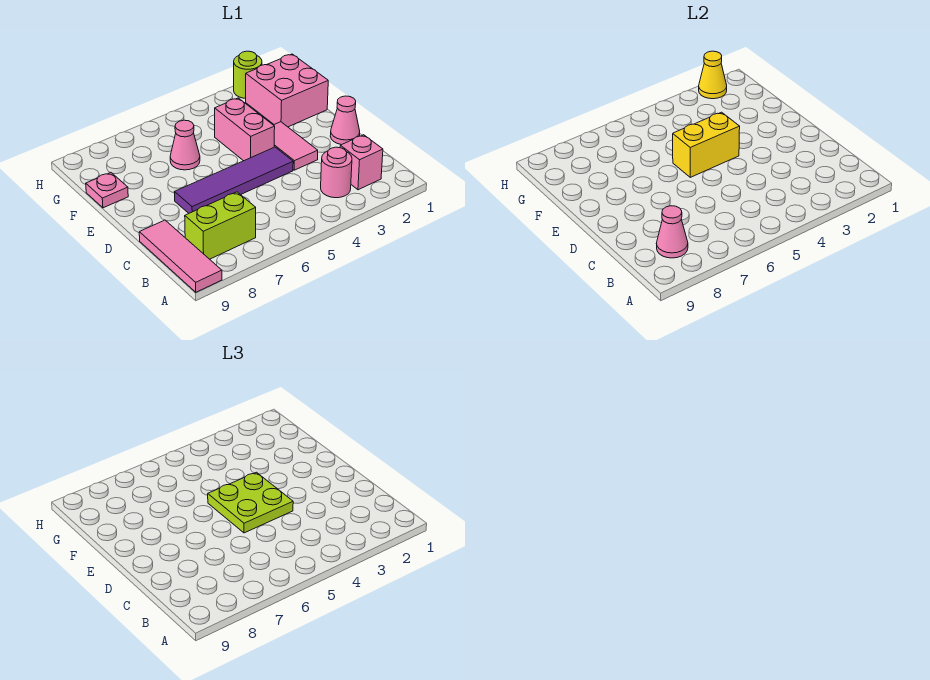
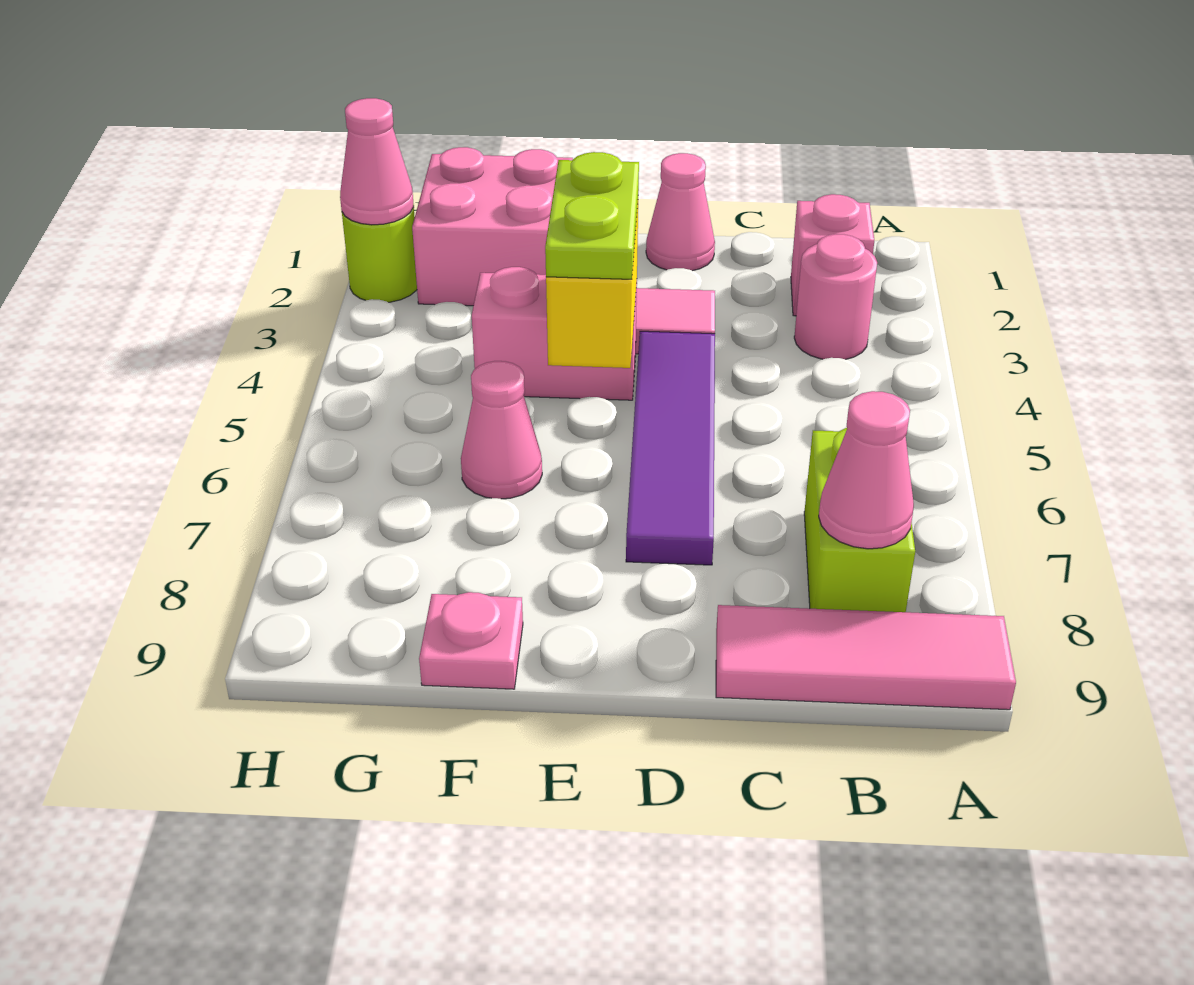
lime plate D4:E5 level 3 -> lime plate E4:E5 level 3
yellow cone H2 level 2 -> pink cone H2 level 2

